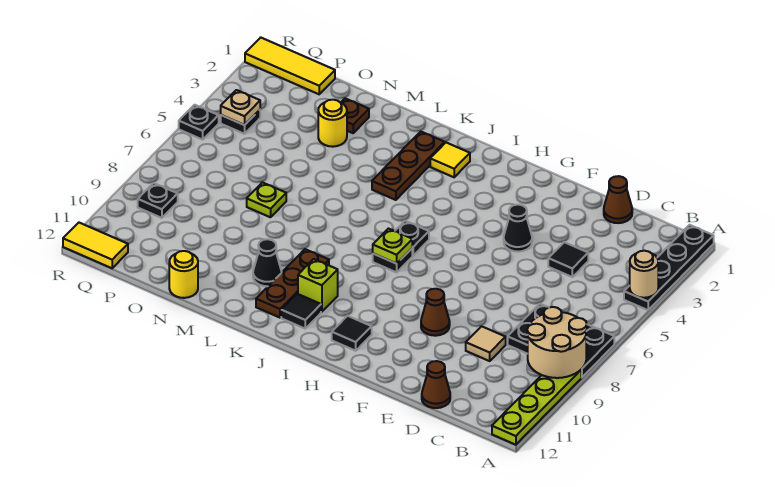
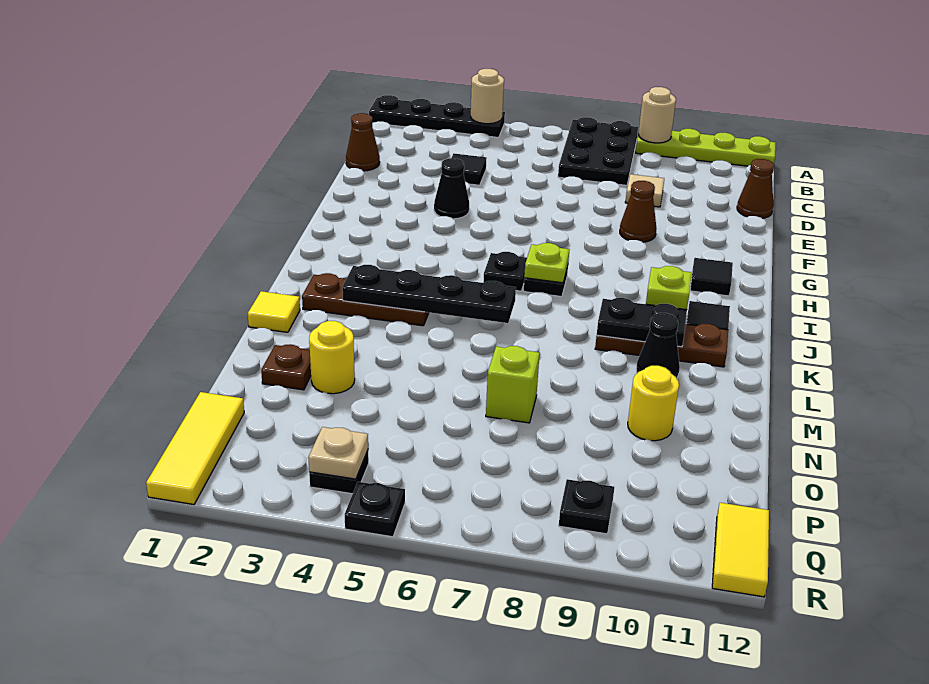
tan round brick A8:B9 level 2 -> tan round brick A9 level 2
yellow tile J2 level 1 -> yellow tile L1 level 1
none -> black plate K3:K6 level 2
none -> black plate K9:K10 level 2
lime plate N7 level 1 -> lime brick N7 level 1
yellow round brick N12 level 1 -> yellow round brick N10 level 1

